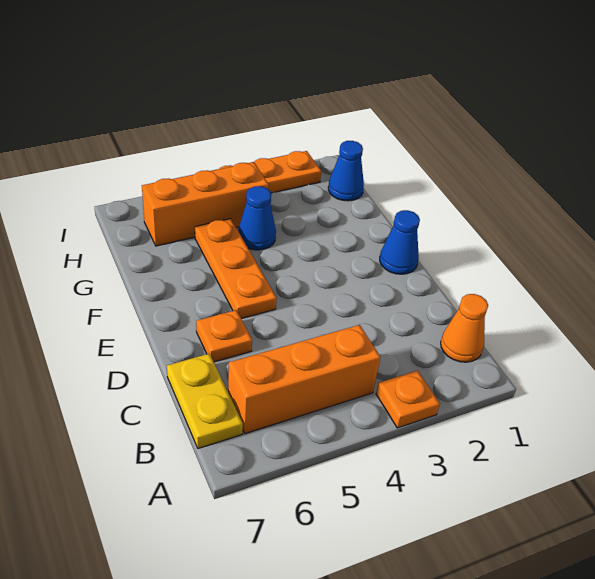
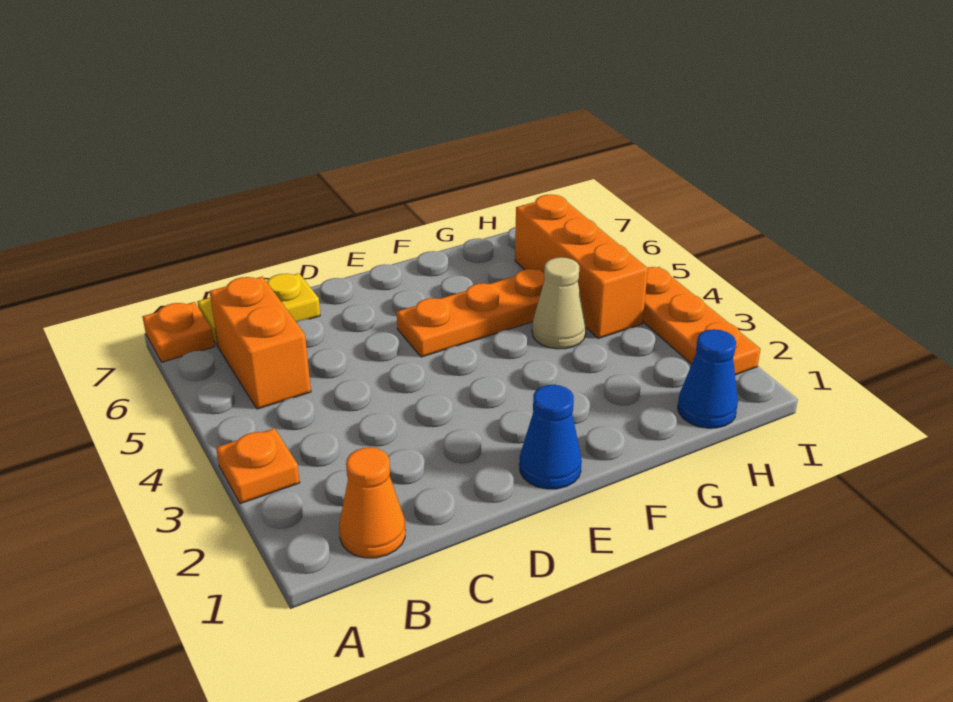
orange brick B4:B6 level 1 -> orange brick B5:B6 level 1
orange plate D6 level 1 -> orange plate A7 level 1
blue cone G4 level 1 -> tan cone G4 level 1

